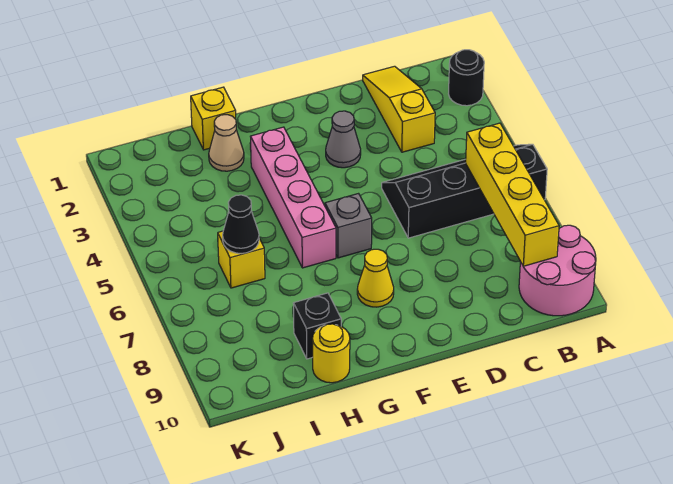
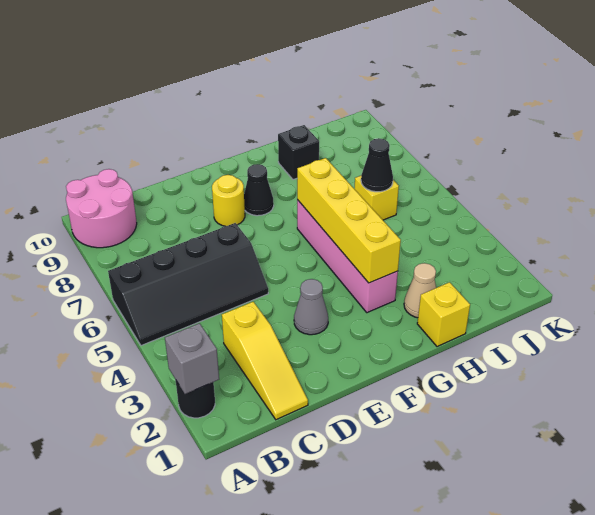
yellow brick B6:B9 level 2 -> yellow brick G3:G6 level 2
grey brick F6 level 1 -> grey brick A2 level 2
yellow cone F8 level 1 -> black cone F8 level 1
yellow round brick H10 level 1 -> yellow round brick E8 level 1

